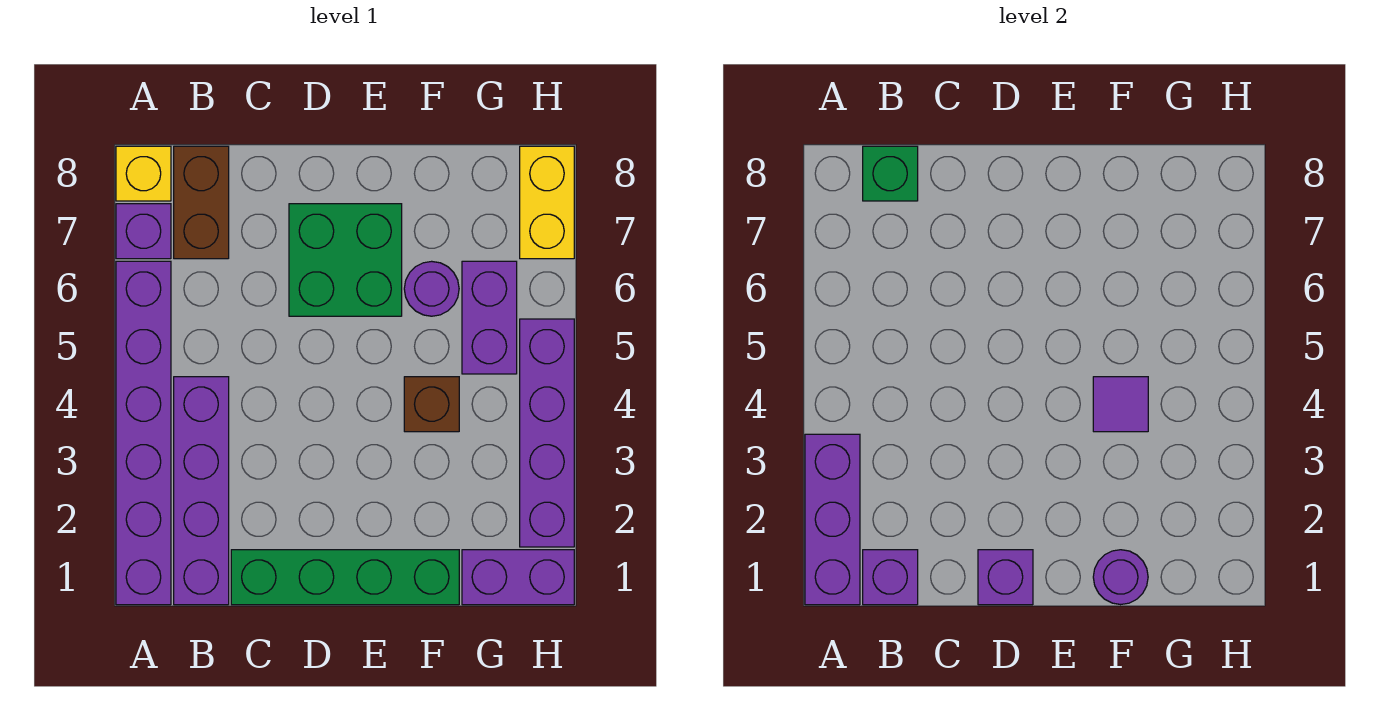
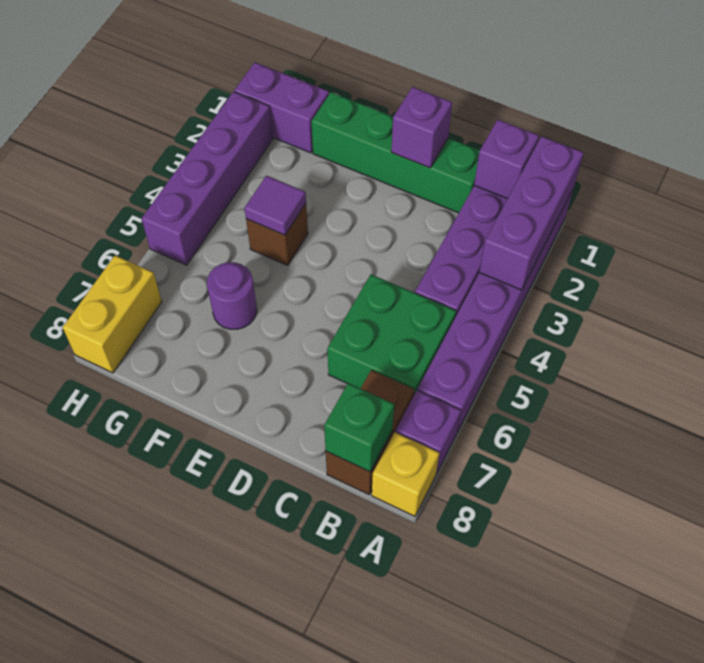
green brick D6:E7 level 1 -> green brick B5:C6 level 1
purple round brick F1 level 2 -> none
purple brick G5:G6 level 1 -> none

